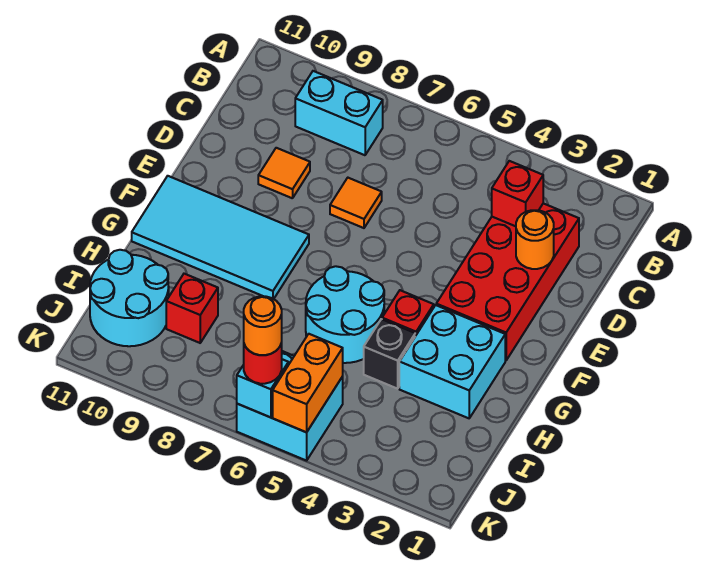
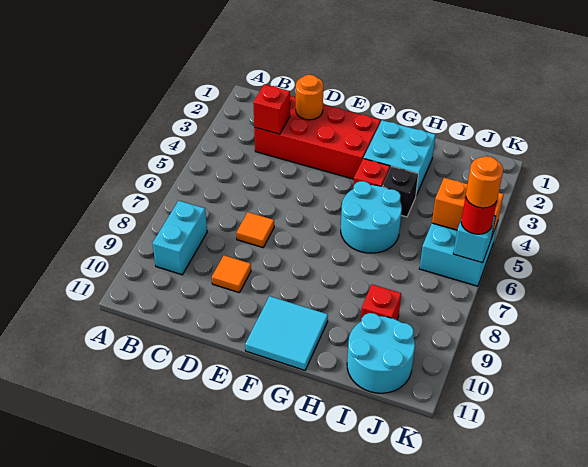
cyan tile F8:G11 level 1 -> cyan tile F10:G11 level 1

